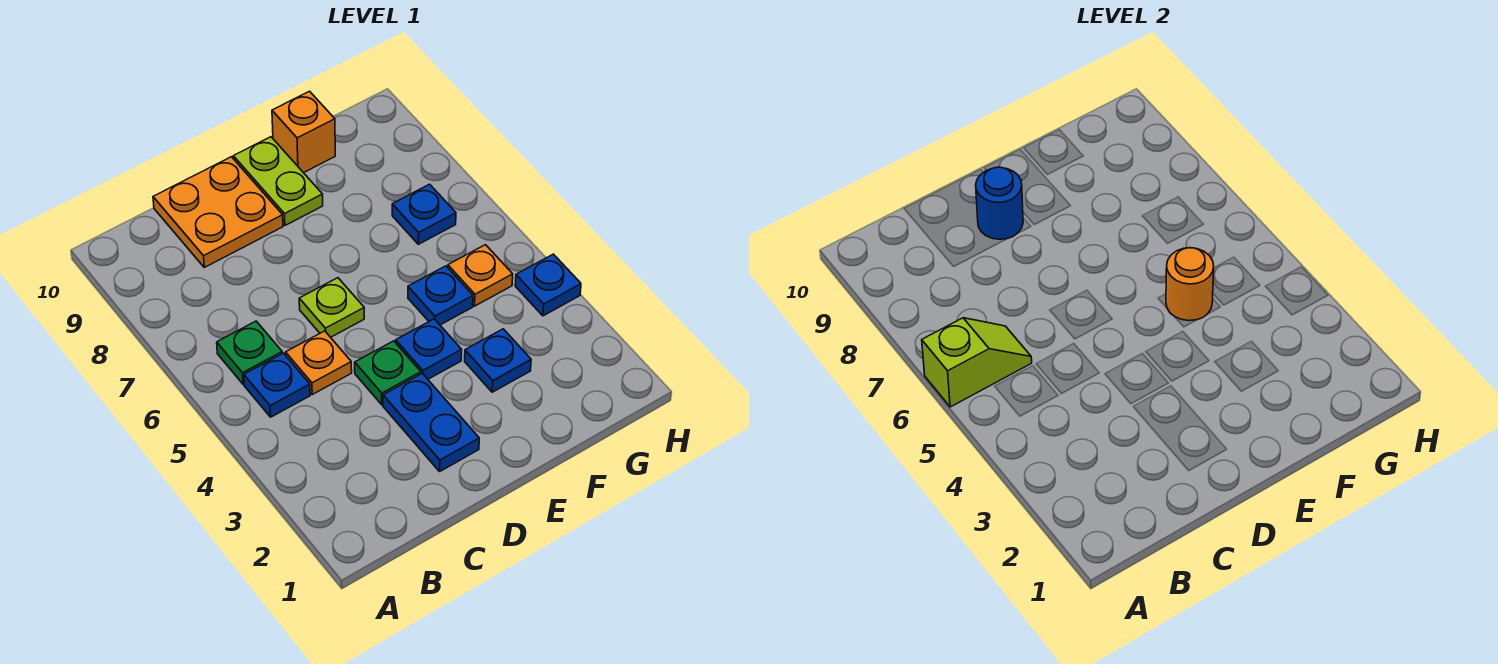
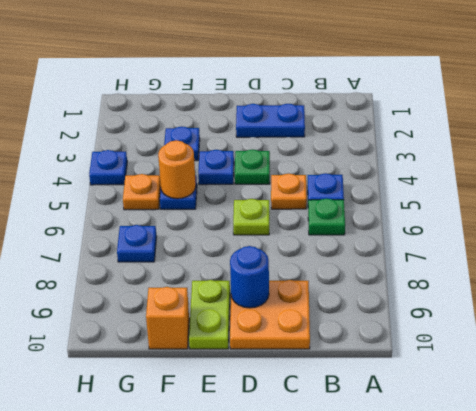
lime slope A6:B6 level 2 top A -> none
blue plate D2:D3 level 1 -> blue plate C2:D2 level 1

